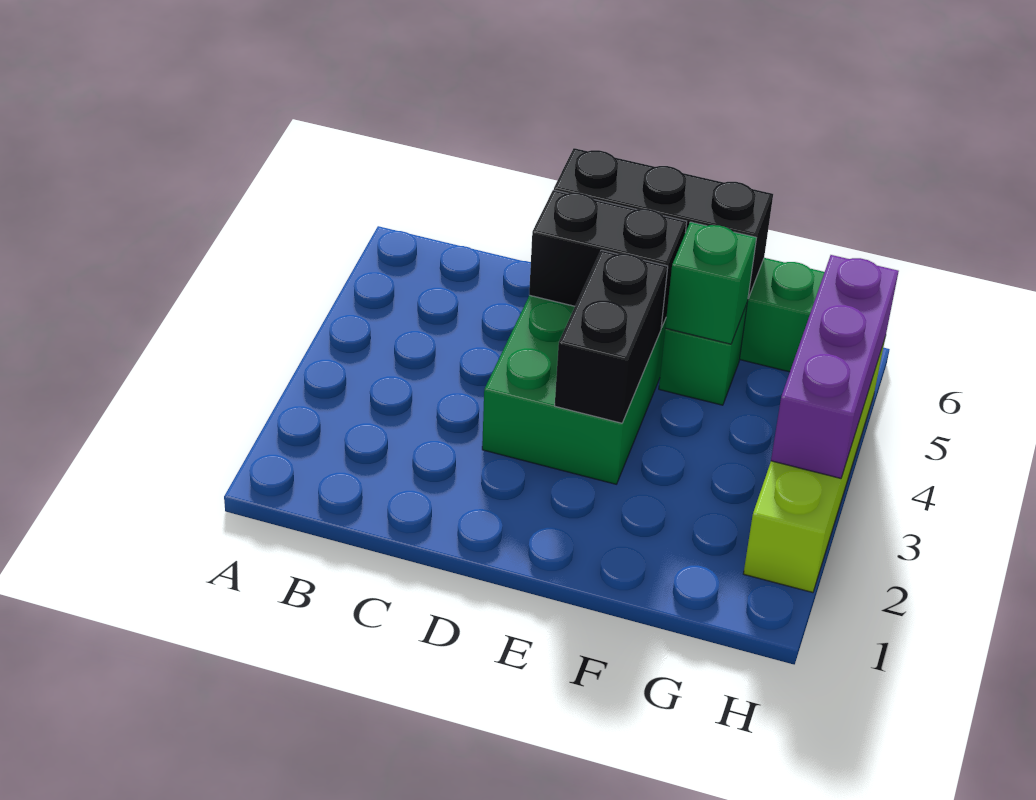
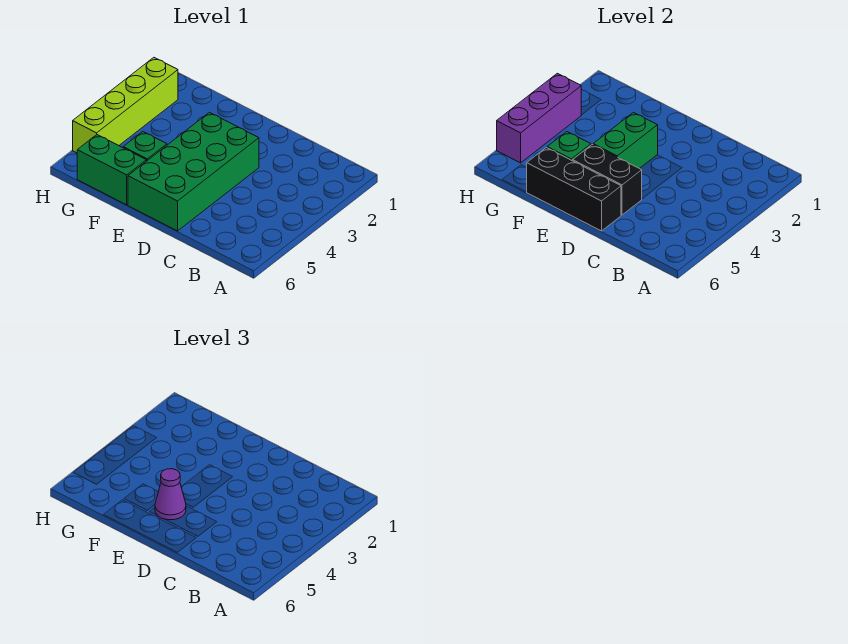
black brick E3:E4 level 2 -> green brick E3:E4 level 2
none -> purple cone E5 level 3

